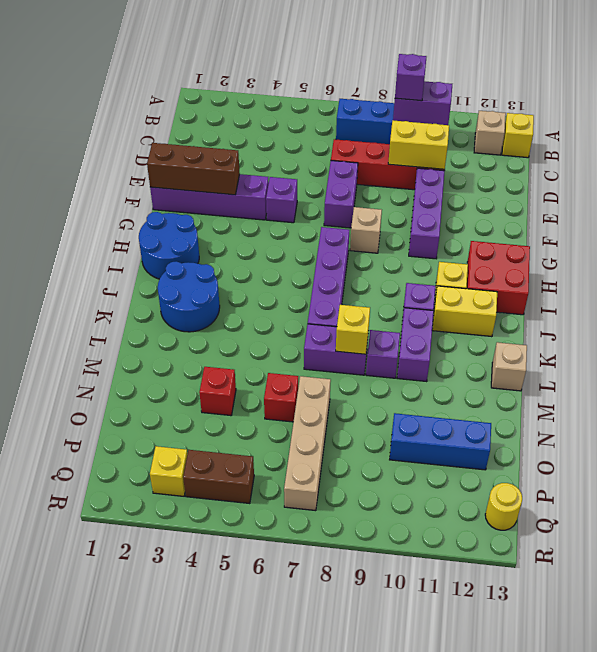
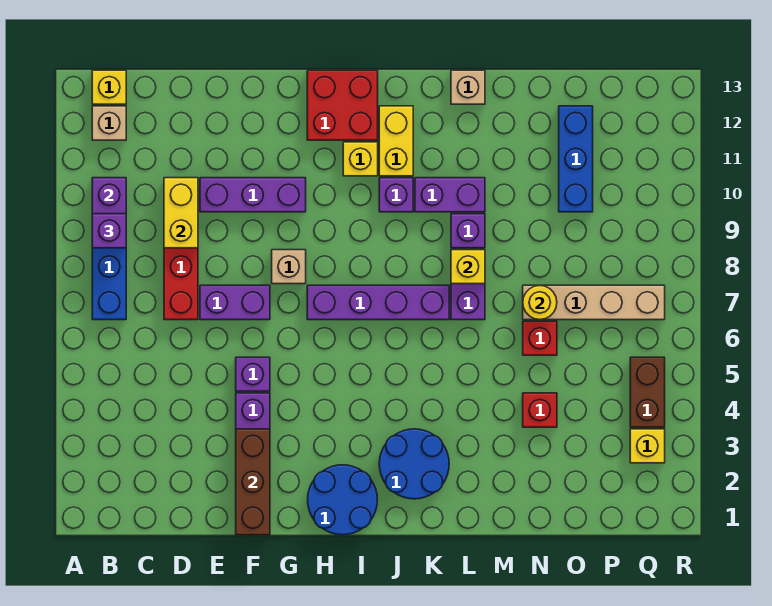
yellow round brick Q13 level 1 -> yellow round brick N7 level 2

